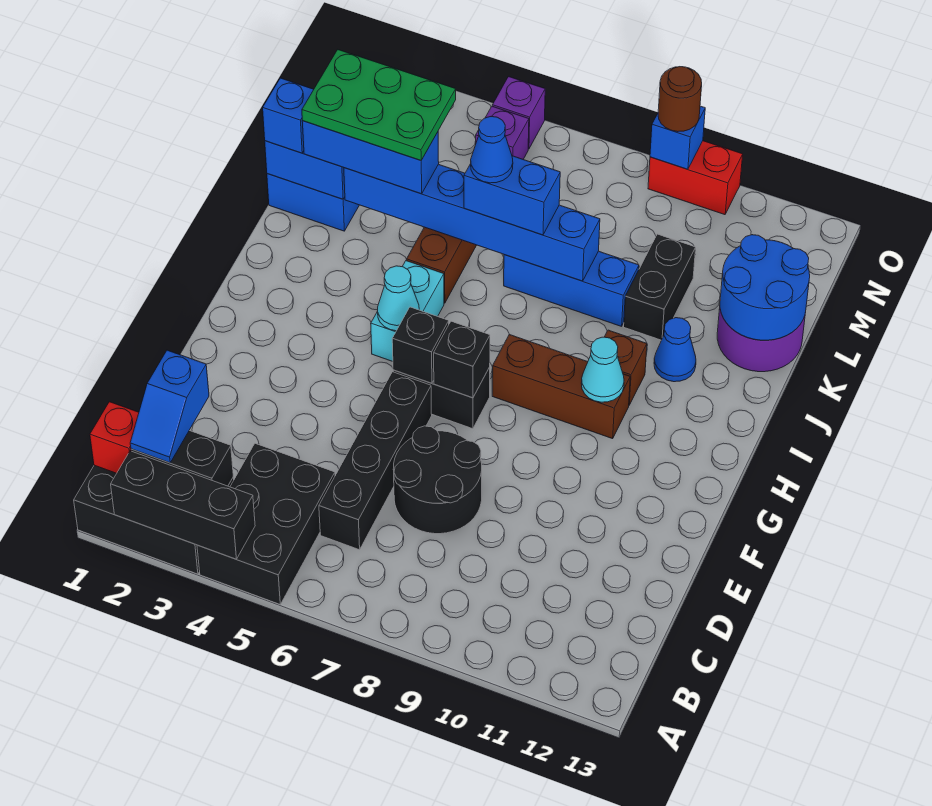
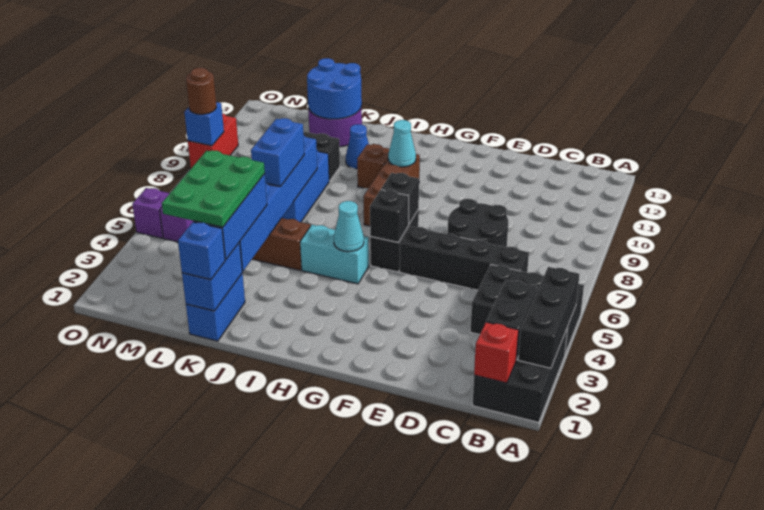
blue slope B2:C2 level 3 top C -> none
blue cone K6 level 4 -> none

